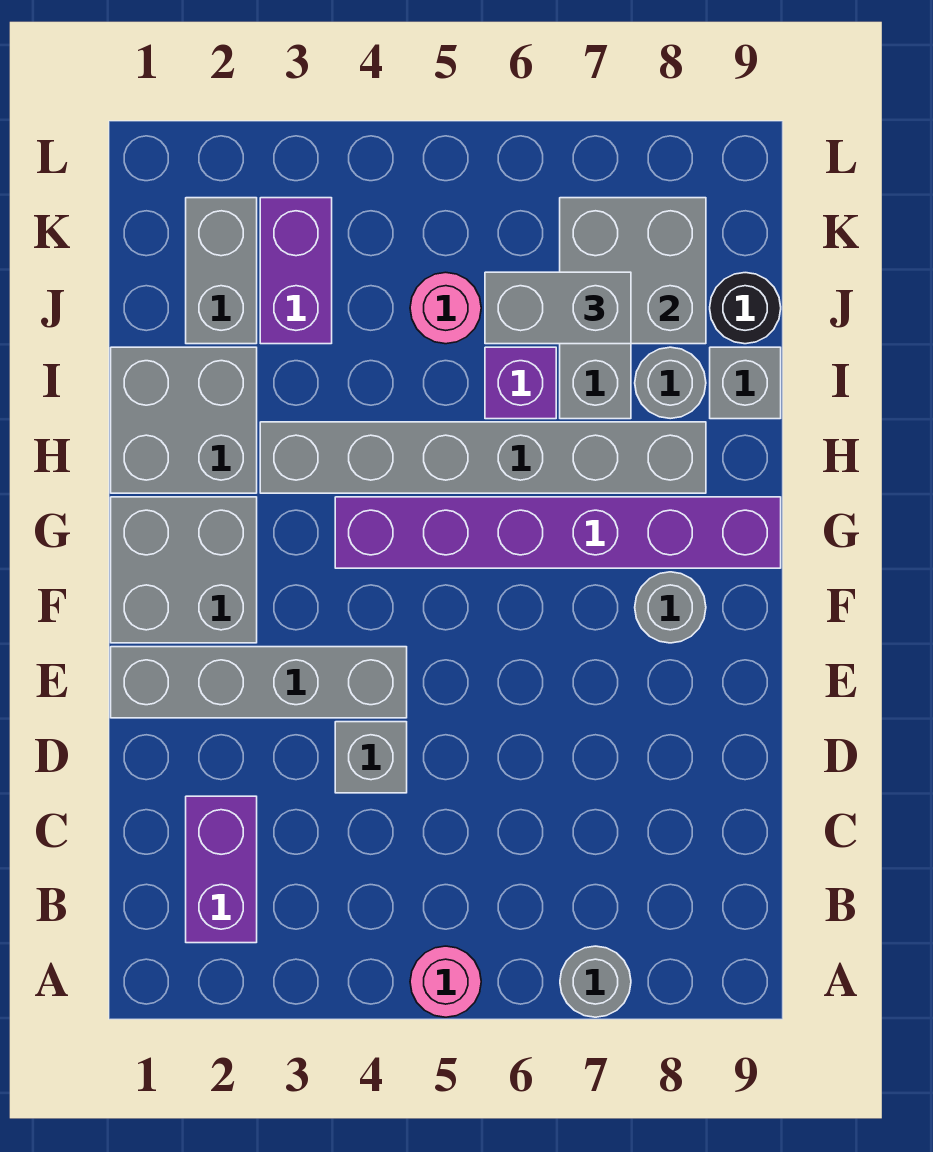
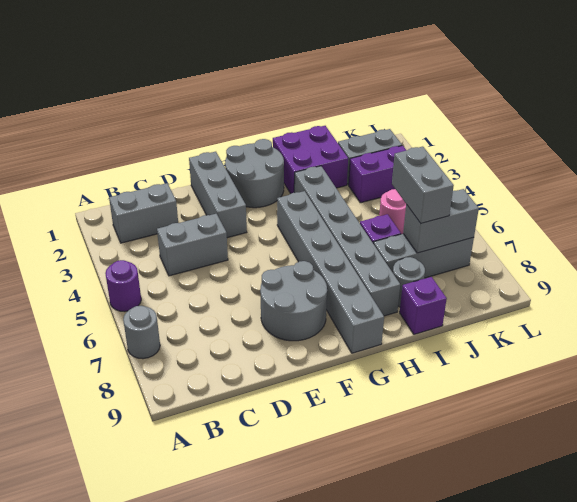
pink round brick A5 level 1 -> purple round brick A5 level 1
purple brick B2:C2 level 1 -> grey brick B2:C2 level 1
grey brick D4 level 1 -> grey brick C4:D4 level 1
grey brick E1:E4 level 1 -> grey brick E1:E3 level 1
grey brick F1:G2 level 1 -> grey round brick F1:G2 level 1
grey round brick F8 level 1 -> grey round brick E7:F8 level 1
purple brick G4:G9 level 1 -> grey brick G4:G9 level 1
grey brick H1:I2 level 1 -> purple brick H1:I2 level 1
grey brick I9 level 1 -> purple brick I9 level 1
grey brick J7:K8 level 2 -> grey brick J7:K7 level 2
black round brick J9 level 1 -> none

